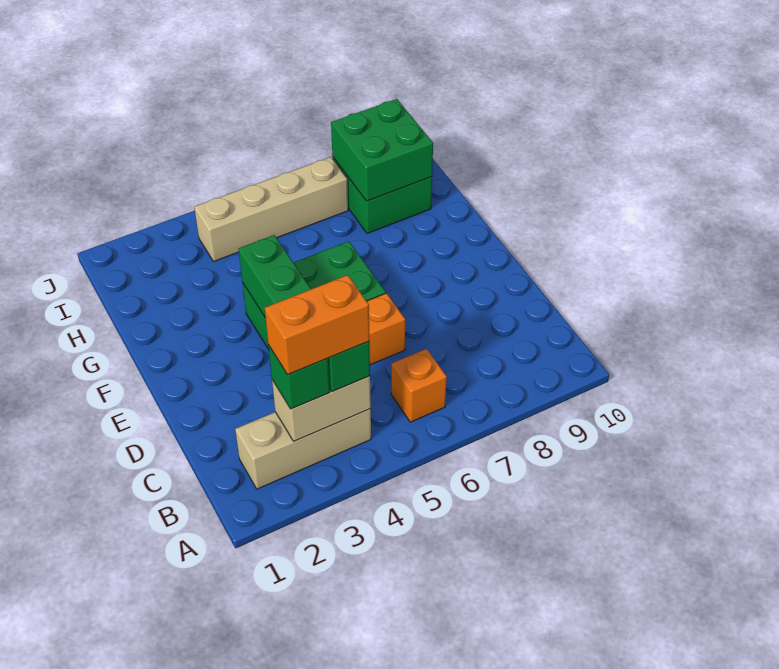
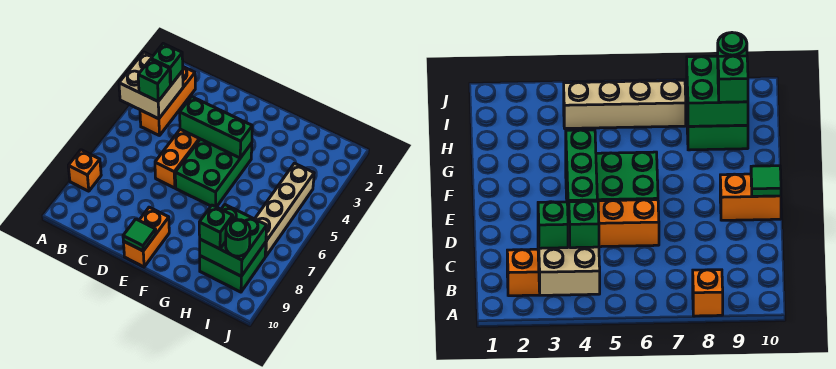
tan brick B2:B4 level 1 -> orange brick B2:B4 level 1
tan brick B3:B4 level 2 -> tan brick A3:B4 level 2
orange brick B3:B4 level 4 -> orange brick E9:E10 level 1
orange brick B6 level 1 -> orange brick A8 level 1
none -> green tile E10 level 2
none -> green brick H9 level 3
none -> green round brick I9 level 3

